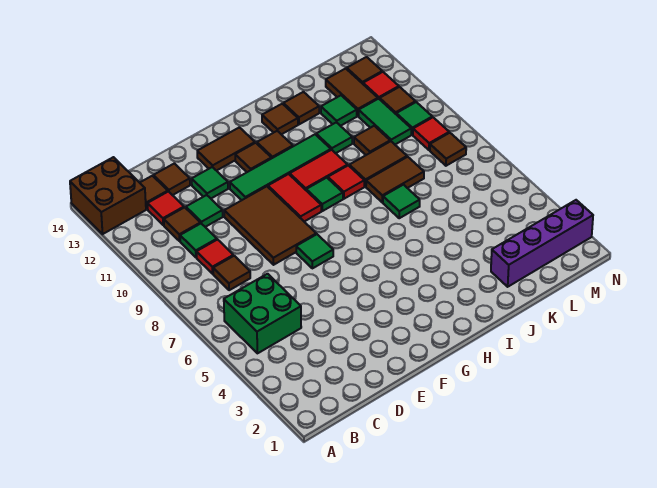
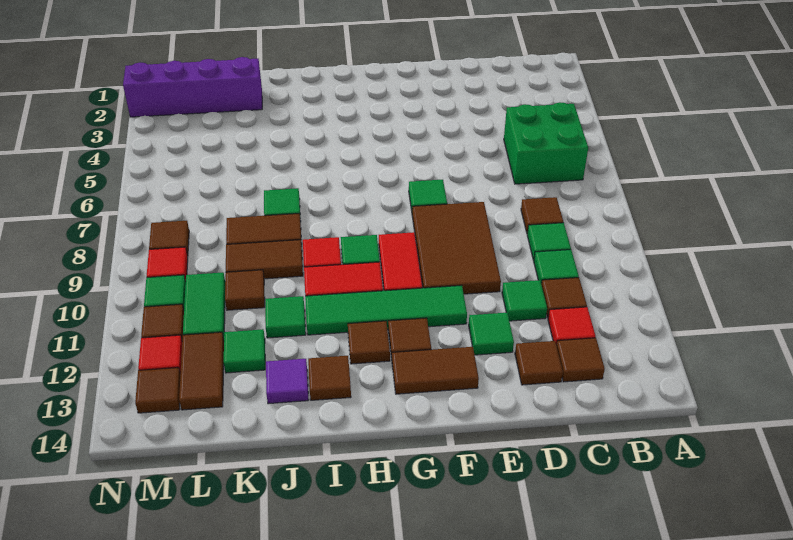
brown brick A13:B14 level 1 -> none
red tile C9 level 1 -> green tile C9 level 1
brown tile J13 level 1 -> purple tile J13 level 1

